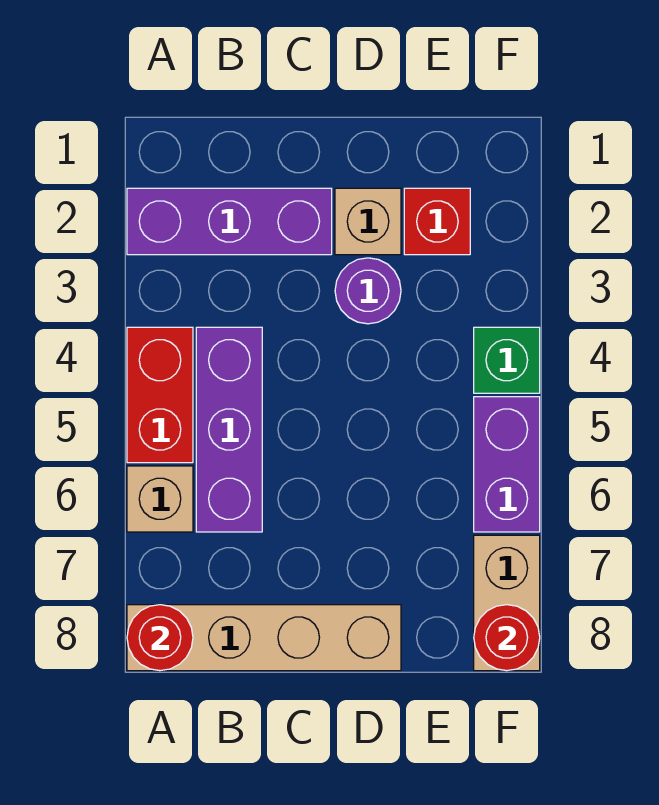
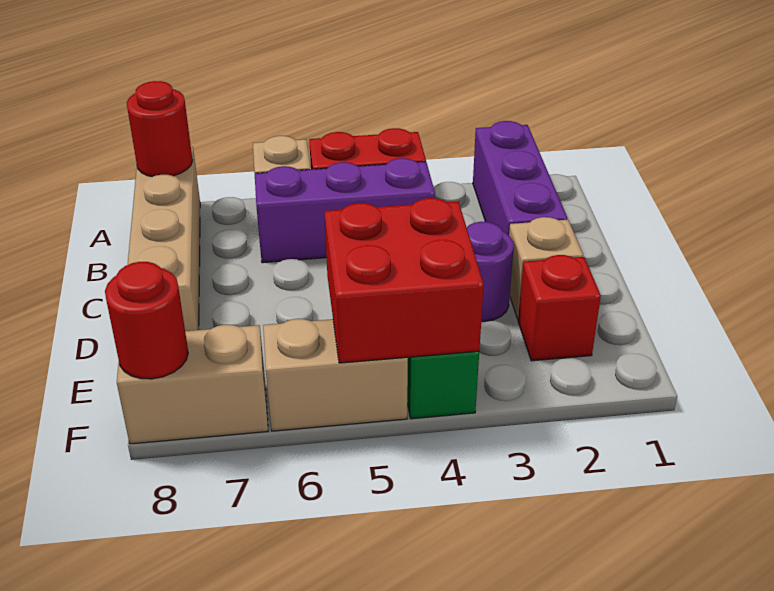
none -> red brick E4:F5 level 2
purple brick F5:F6 level 1 -> tan brick F5:F6 level 1

